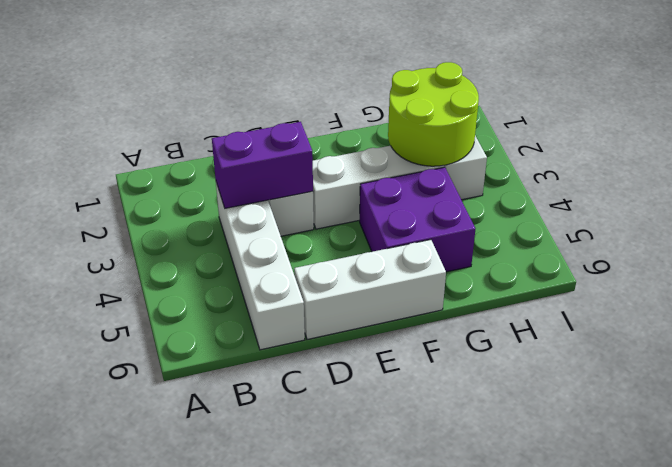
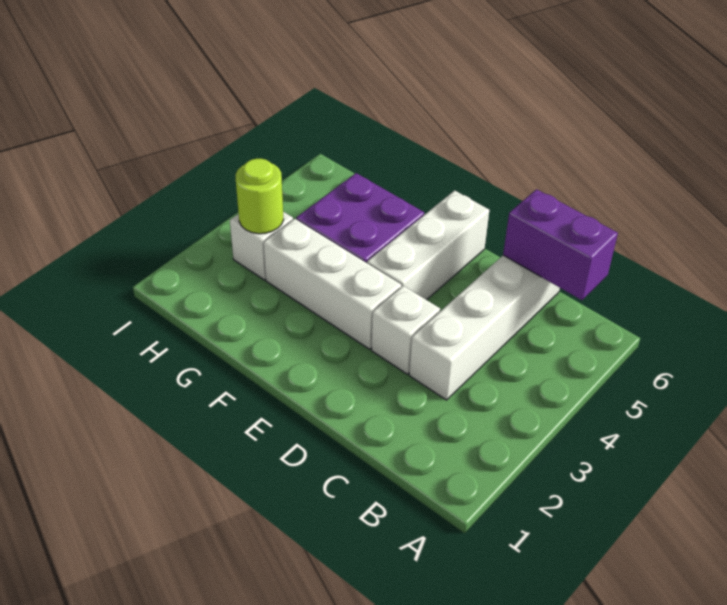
purple brick C3:D3 level 2 -> purple brick B6:C6 level 2
white brick D6:F6 level 1 -> white brick E4:E6 level 1
lime round brick G2:H3 level 2 -> lime round brick H3 level 2

